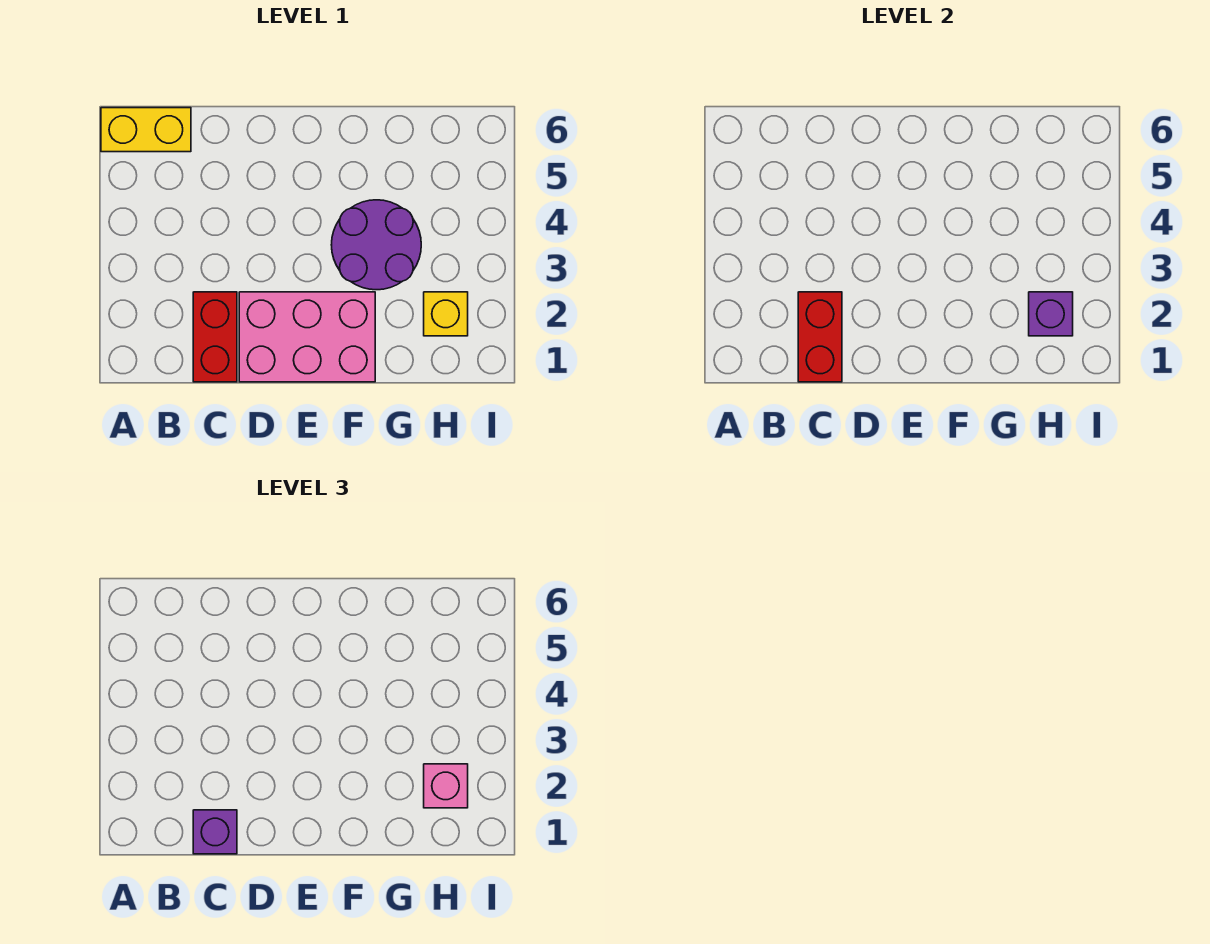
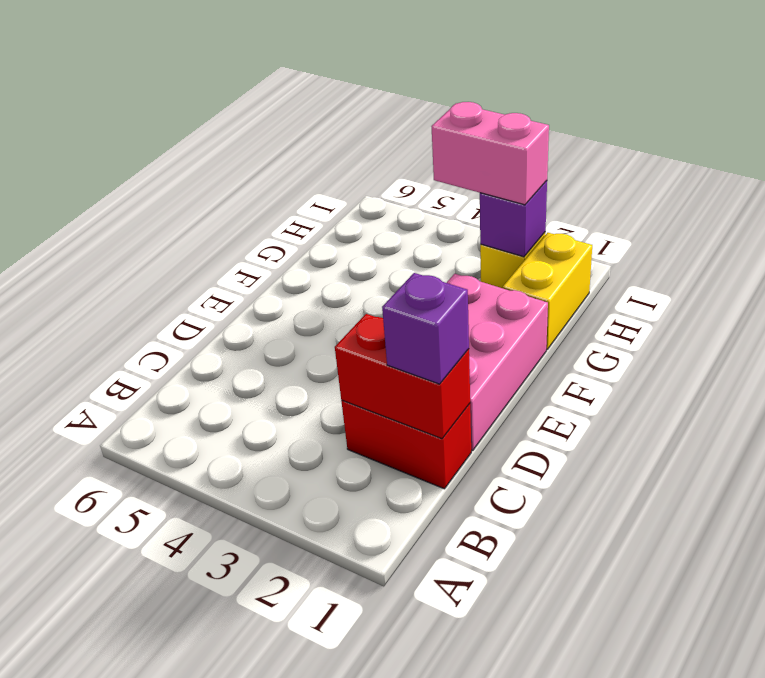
yellow brick A6:B6 level 1 -> yellow brick G1:H1 level 1
purple round brick F3:G4 level 1 -> none
pink brick H2 level 3 -> pink brick H2:H3 level 3

